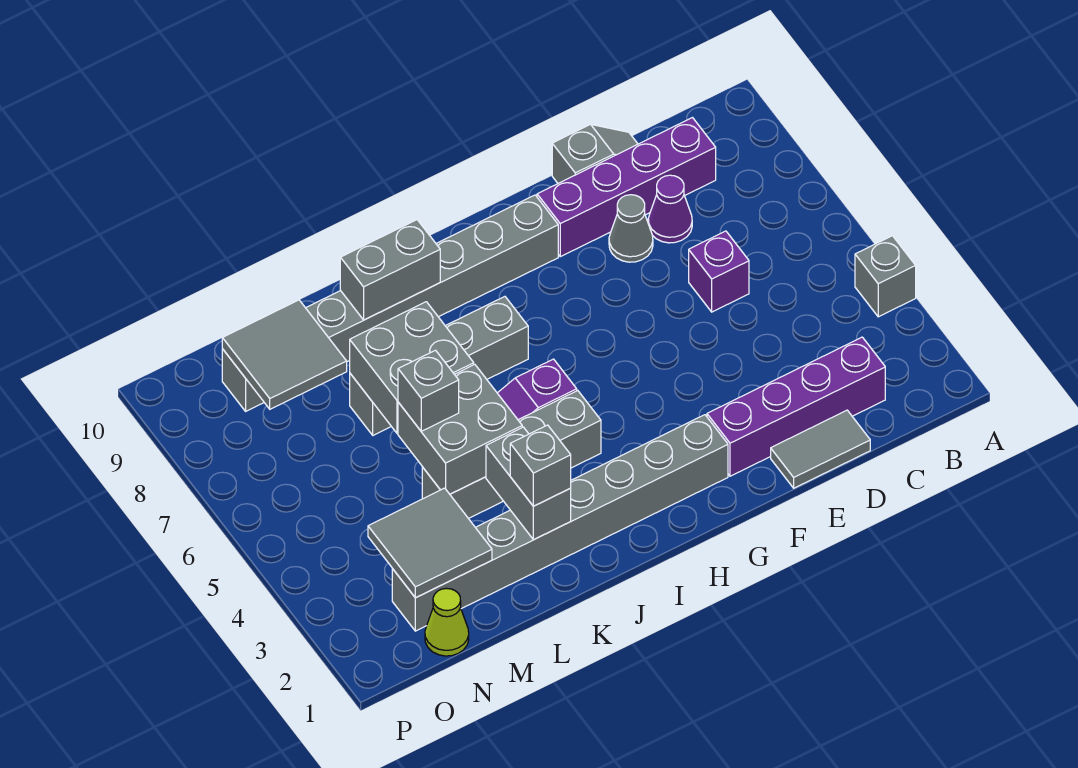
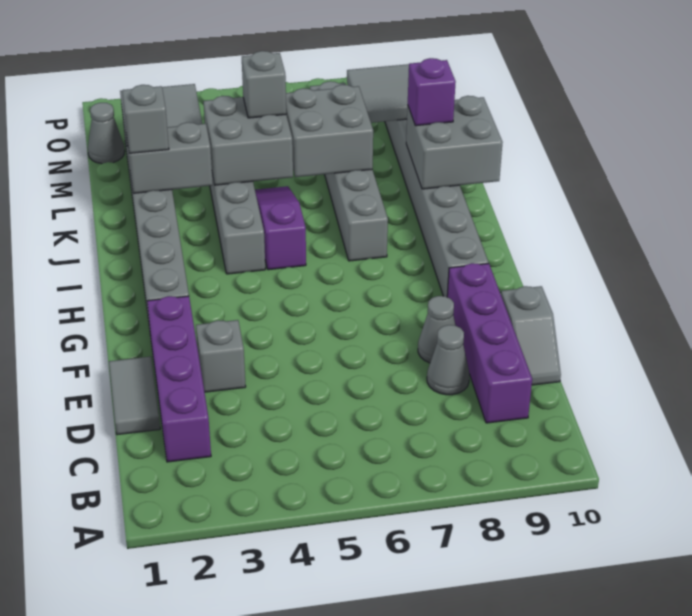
grey brick A4 level 1 -> grey brick E3 level 1
purple brick D6 level 1 -> purple brick K9 level 3
purple cone D8 level 1 -> grey cone D8 level 1
grey brick I7:L7 level 1 -> grey brick I7:N7 level 1
grey brick J9:K9 level 2 -> grey brick J9:K10 level 2
lime cone N1 level 1 -> grey cone N1 level 1

